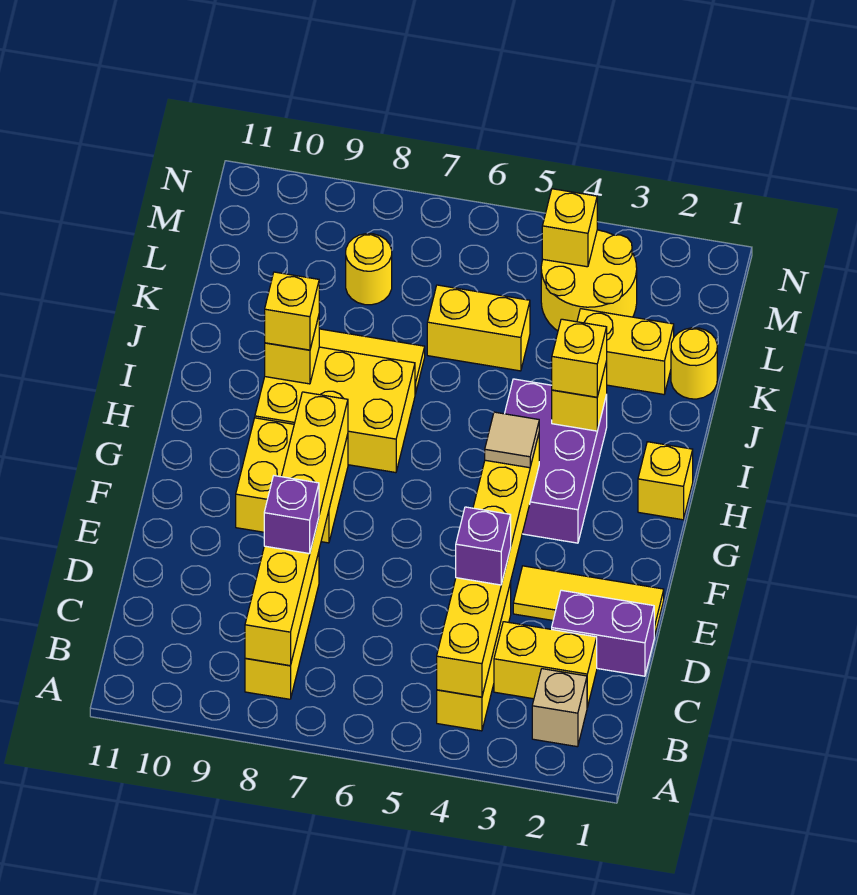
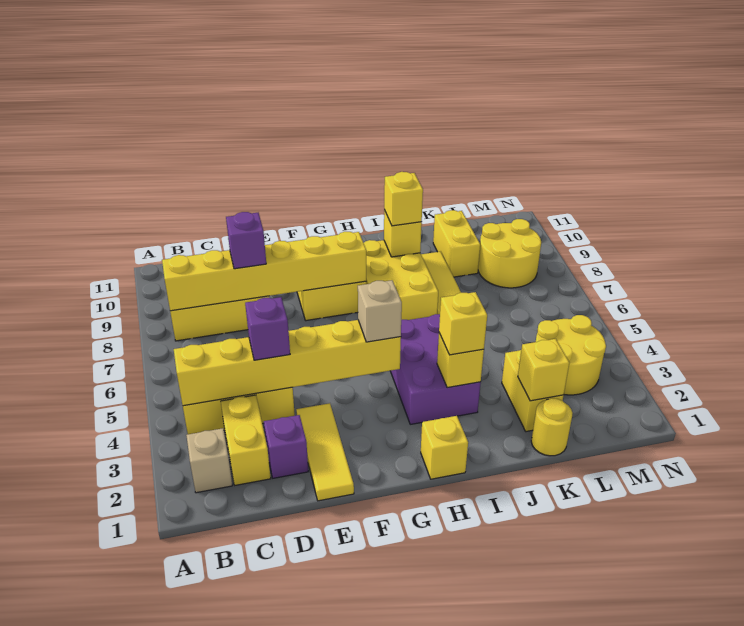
purple brick D1:D2 level 1 -> purple brick D2 level 1
purple brick G3:I4 level 1 -> purple brick H3:I5 level 1
tan tile G4 level 3 -> tan brick G4 level 3
yellow brick K5:K6 level 1 -> yellow brick K9:K10 level 1
yellow round brick L8 level 1 -> yellow round brick L8:M9 level 1
yellow brick M4 level 2 -> yellow brick K2 level 2

